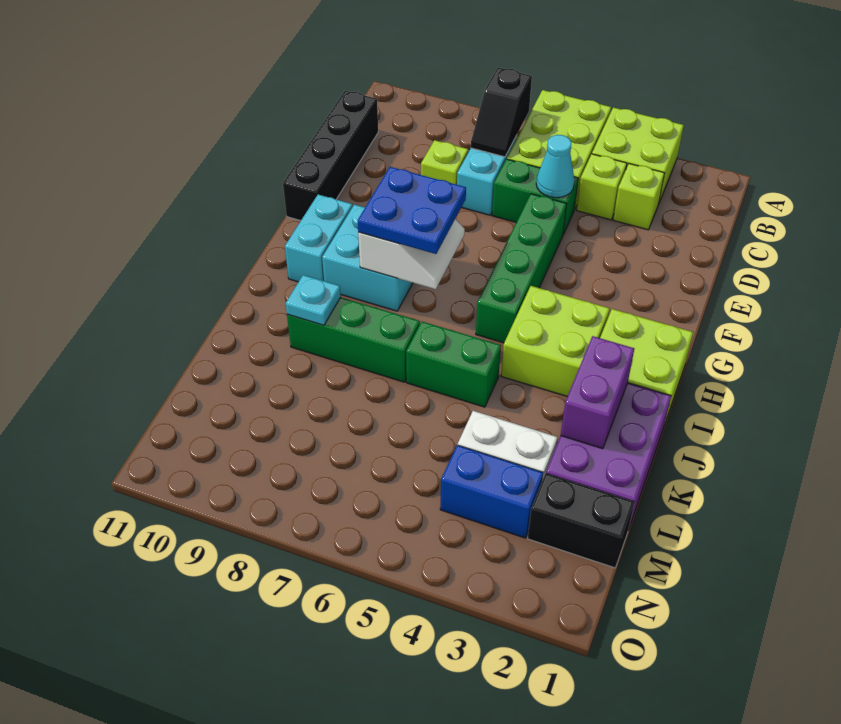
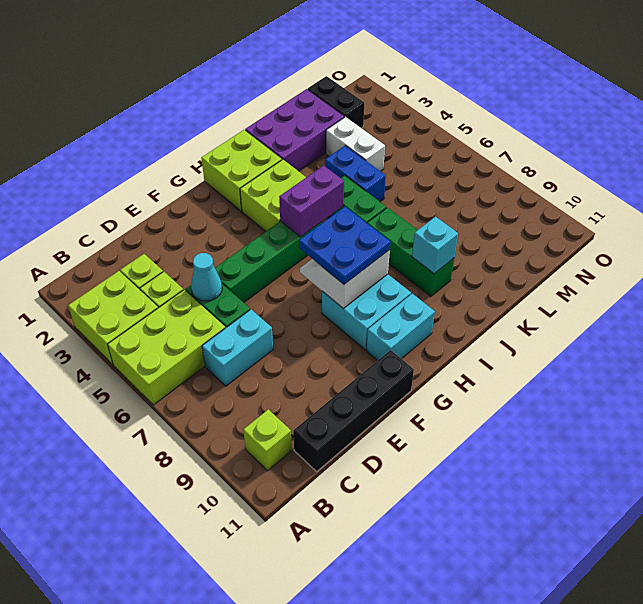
black slope B7:C7 level 2 top B -> none
lime brick D8 level 1 -> lime brick B10 level 1
purple brick J2:K2 level 2 -> purple brick H5:I5 level 2
cyan plate J9 level 2 -> cyan brick J9 level 2
blue brick M3:M4 level 1 -> blue brick K4:K5 level 1

